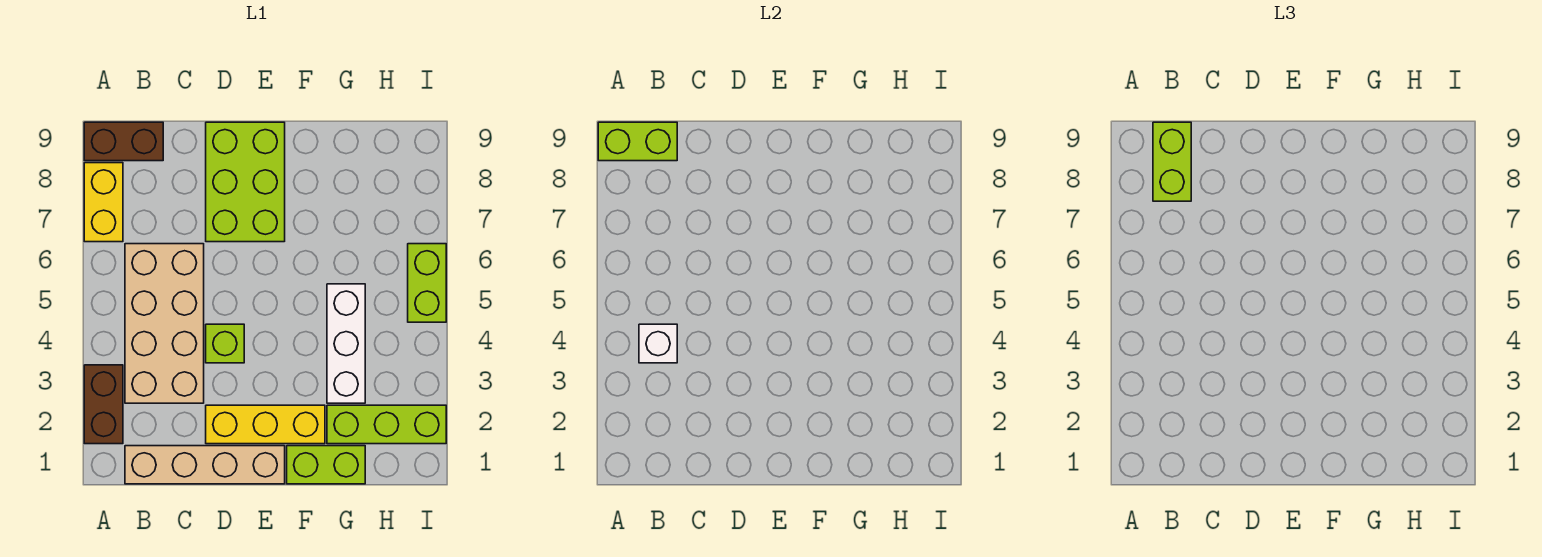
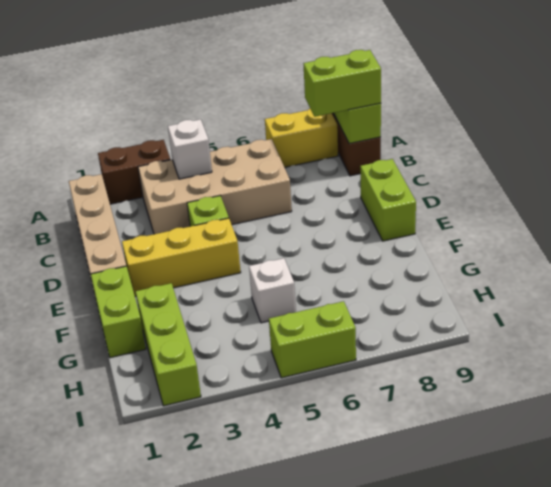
yellow brick D2:F2 level 1 -> yellow brick E2:E4 level 1
lime brick D7:E9 level 1 -> lime brick D9:E9 level 1
white brick G3:G5 level 1 -> white brick G5 level 1

